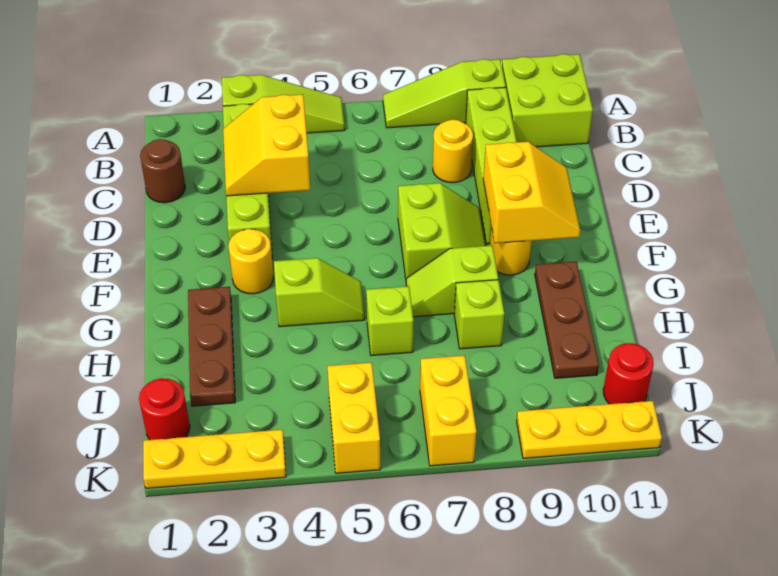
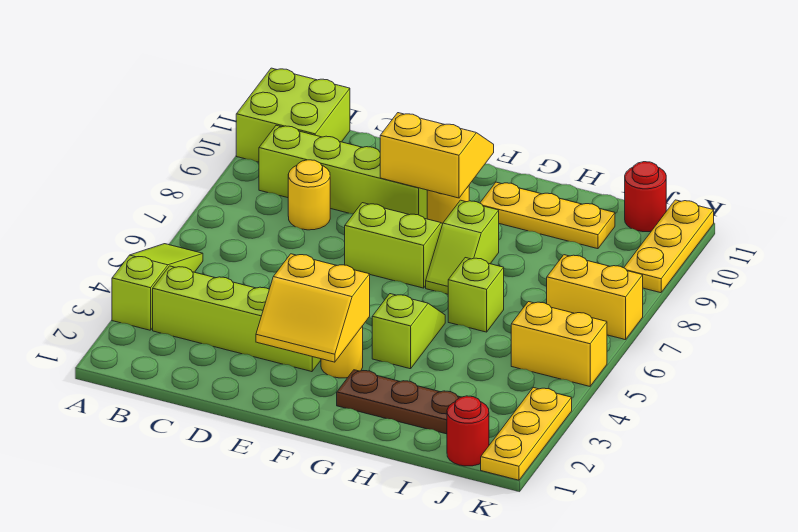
lime slope A7:A9 level 1 top 9 -> none
brown round brick C1 level 1 -> none
yellow slope C3:D4 level 2 top 4 -> yellow slope E2:F3 level 2 top 3
brown plate G10:I10 level 1 -> yellow plate G10:I10 level 1
lime brick H8 level 1 -> none

